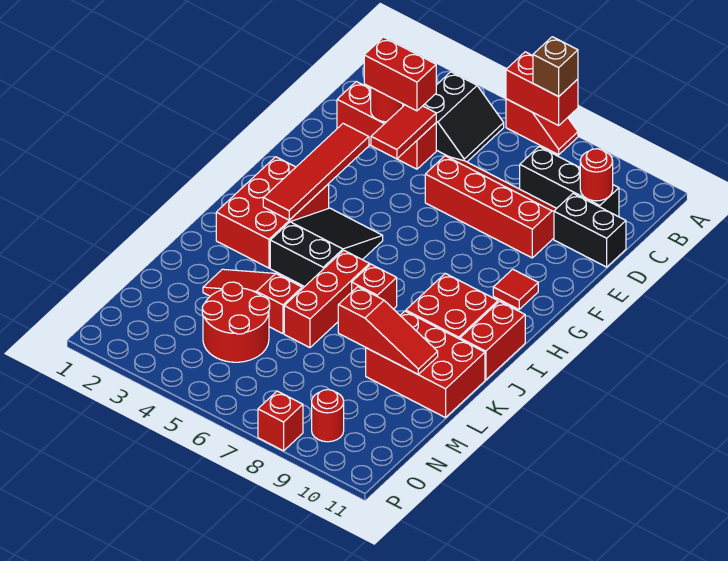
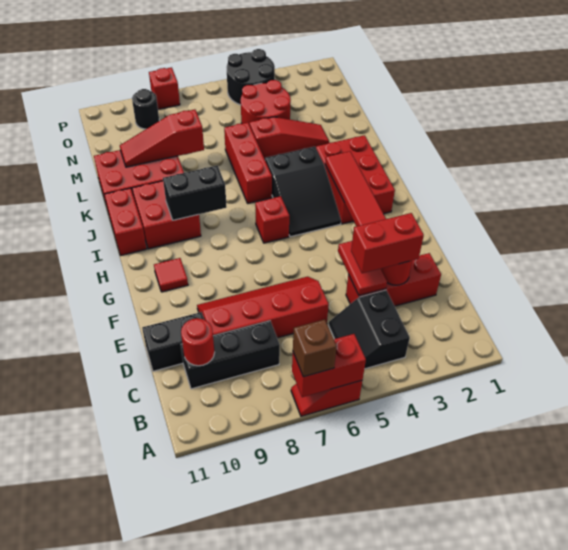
red slope D6:E9 level 1 top E -> red slope D6:E9 level 1 top D
none -> black brick I8:I9 level 2
red brick J7 level 1 -> red brick H6 level 1
none -> black round brick O4:P5 level 1
red round brick O9 level 1 -> black round brick O9 level 1

